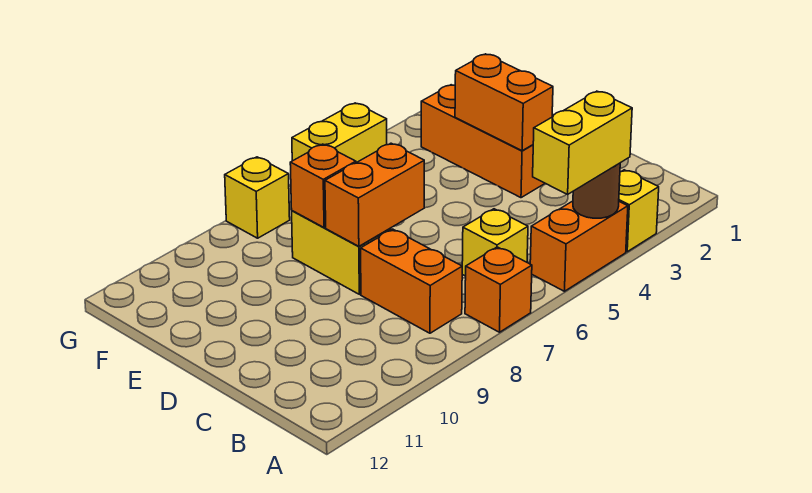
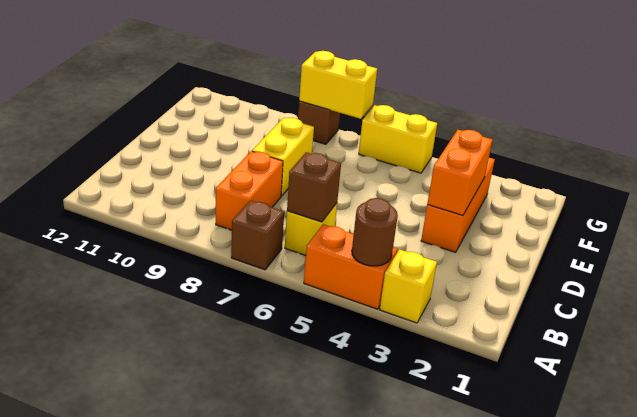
yellow brick A4:A5 level 3 -> yellow brick G7:G8 level 2
orange brick A7 level 1 -> brown brick A7 level 1
none -> brown brick B6 level 2
orange brick D7:D8 level 2 -> none
orange brick E8 level 2 -> none
yellow brick G8 level 1 -> brown brick G8 level 1

